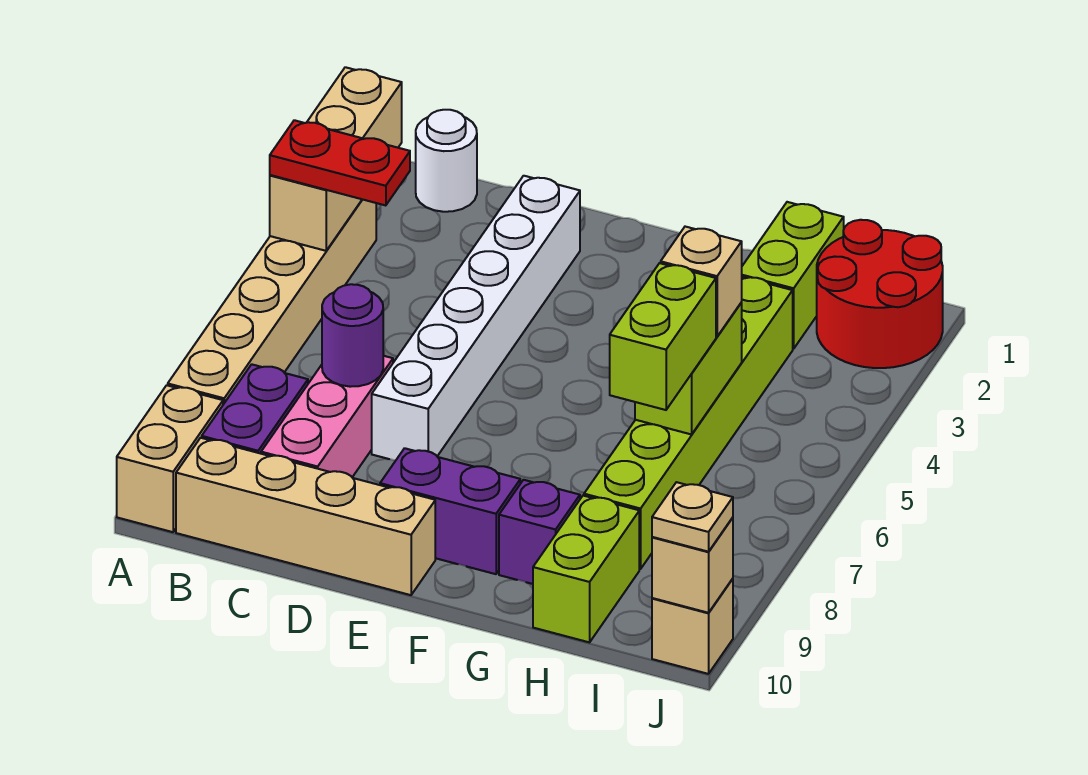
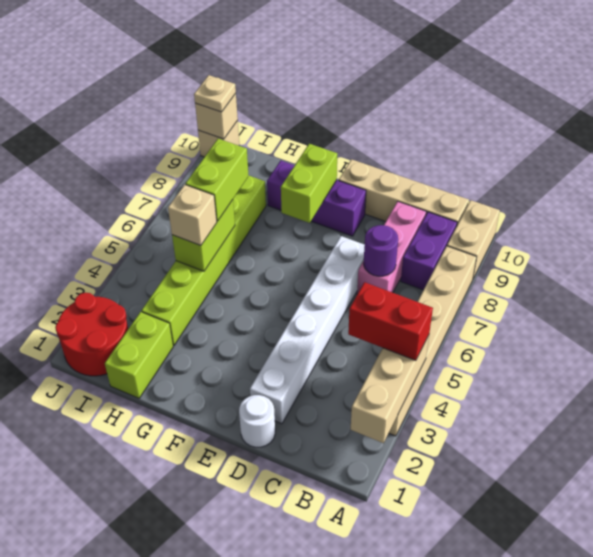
red plate A4:B4 level 3 -> red brick A4:B4 level 3
white round brick B1 level 1 -> white round brick D1 level 1
lime brick H9:H10 level 1 -> lime brick F8:F9 level 2

